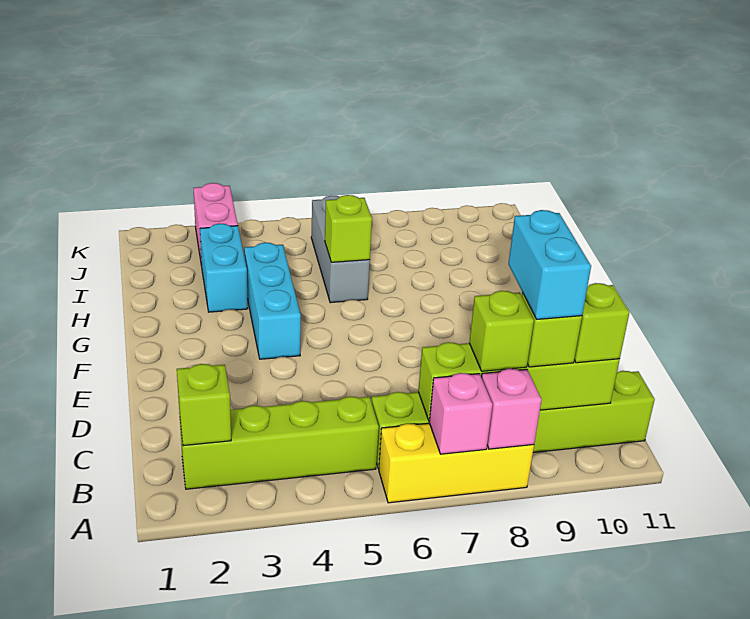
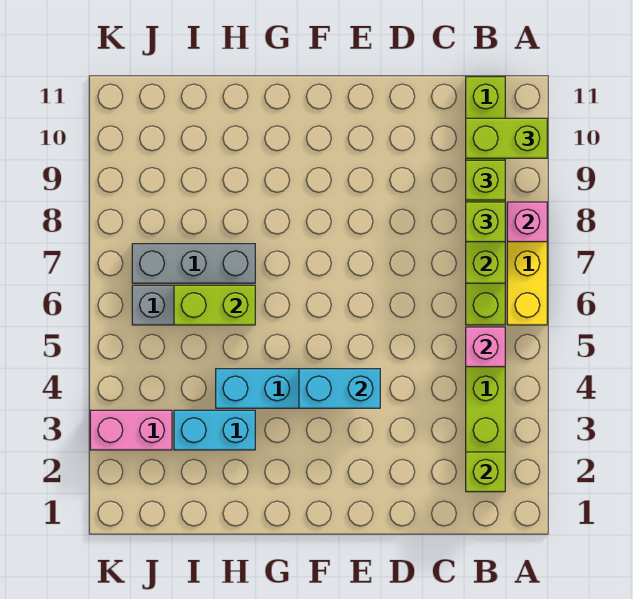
pink brick A7 level 2 -> pink brick B5 level 2
cyan brick B9:C9 level 4 -> cyan brick E4:F4 level 2
lime brick B10 level 3 -> lime brick A10:B10 level 3
lime brick H6 level 2 -> lime brick H6:I6 level 2
none -> grey brick H7:J7 level 1

